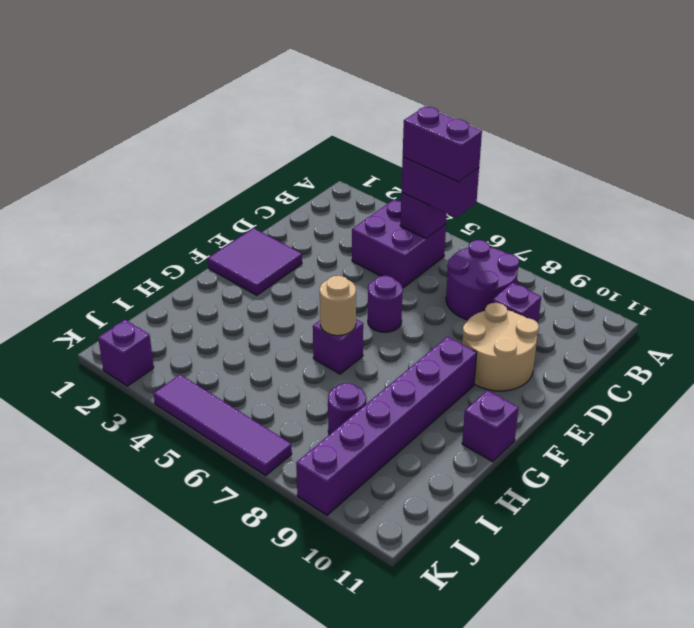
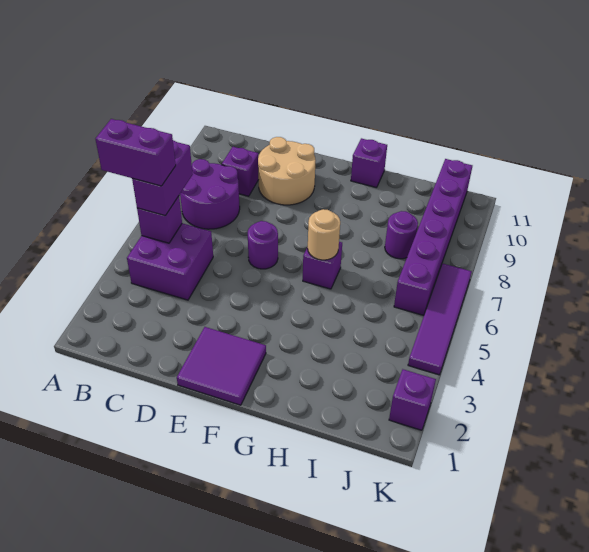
purple brick B5:B6 level 4 -> purple brick A5:B5 level 4
purple brick F9:K9 level 1 -> purple brick J6:J11 level 1

